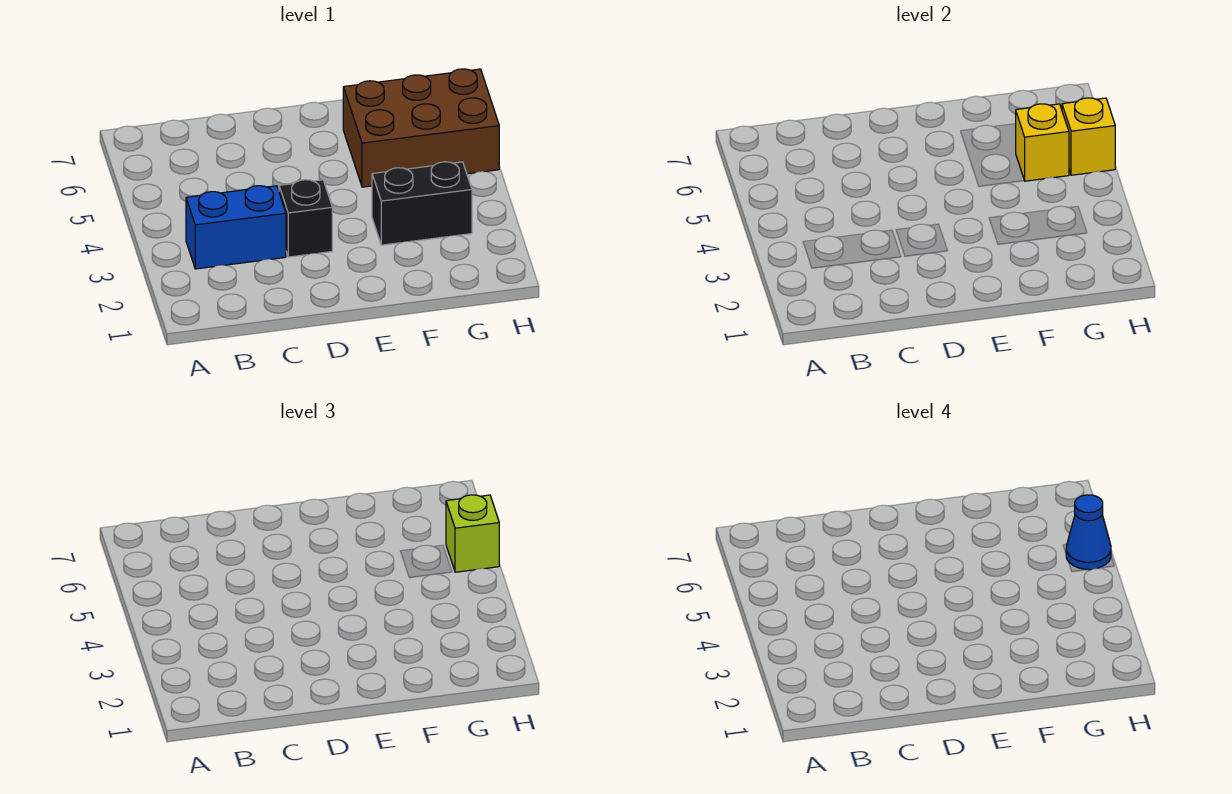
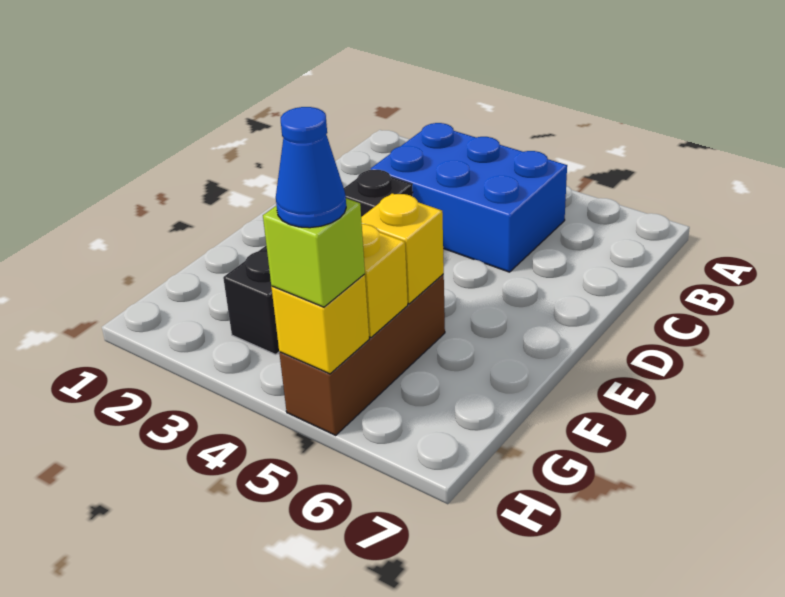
blue brick B3:C3 level 1 -> blue brick B3:C5 level 1
brown brick F5:H6 level 1 -> brown brick F5:H5 level 1
none -> yellow brick F5 level 2

